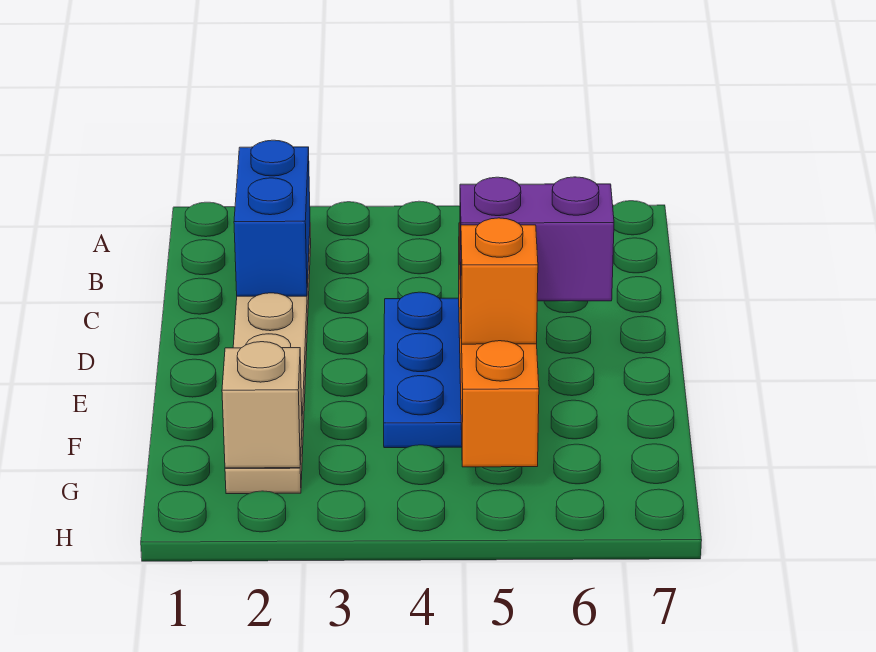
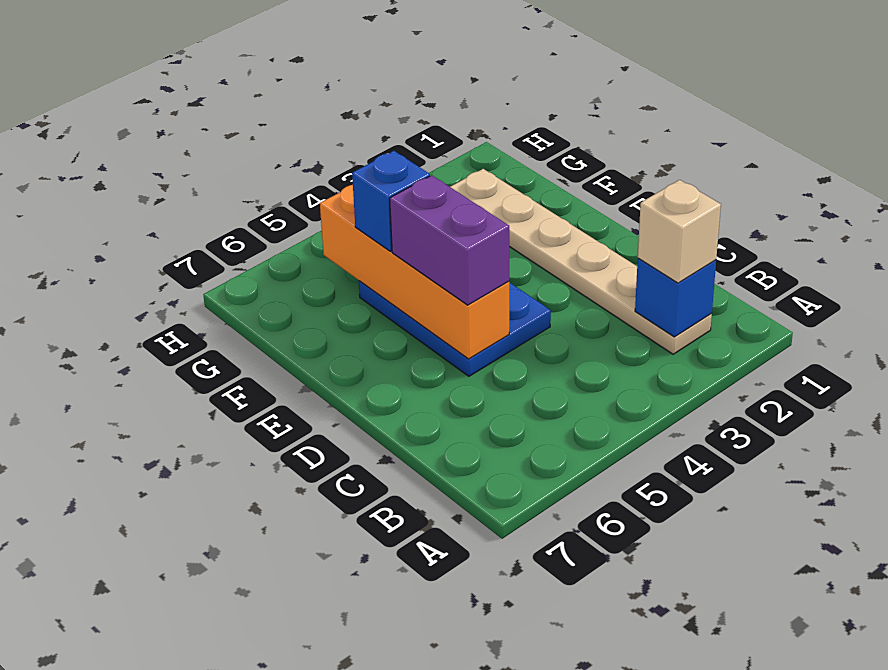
blue brick B2:C2 level 2 -> blue brick B2 level 2
purple brick E5:E6 level 3 -> purple brick D5:E5 level 3
orange brick F5 level 3 -> blue brick F5 level 3
tan brick G2 level 2 -> tan brick B2 level 3

